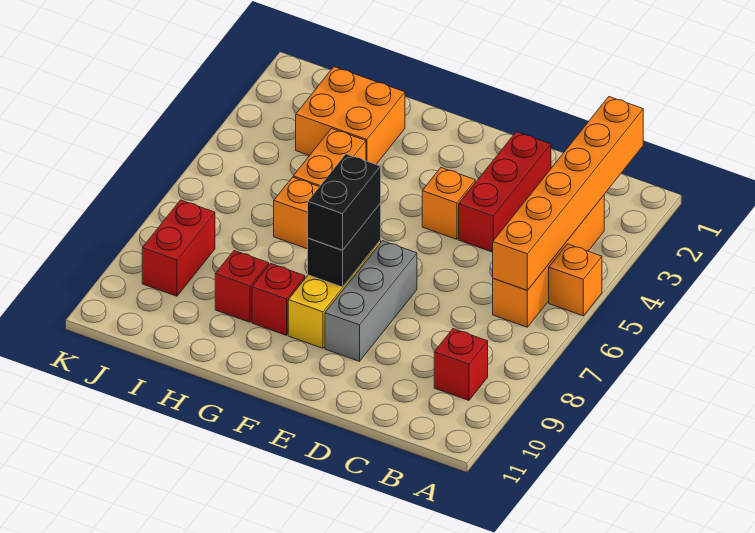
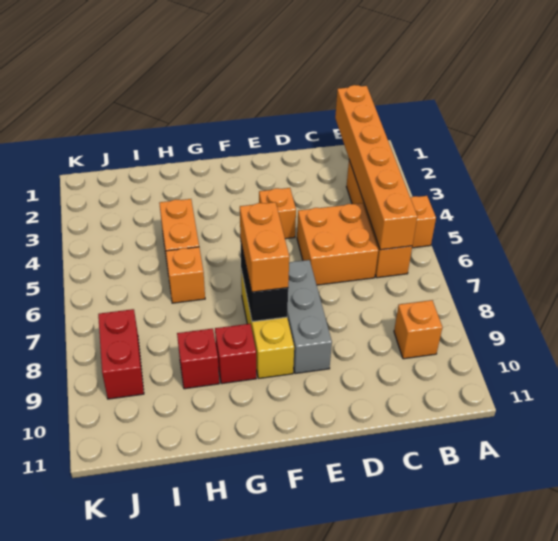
red brick B9 level 1 -> orange brick B9 level 1
red brick D2:D4 level 1 -> none
black brick F7:F8 level 3 -> orange brick F7:F8 level 3
orange brick H2:I3 level 1 -> orange brick C5:D6 level 1

